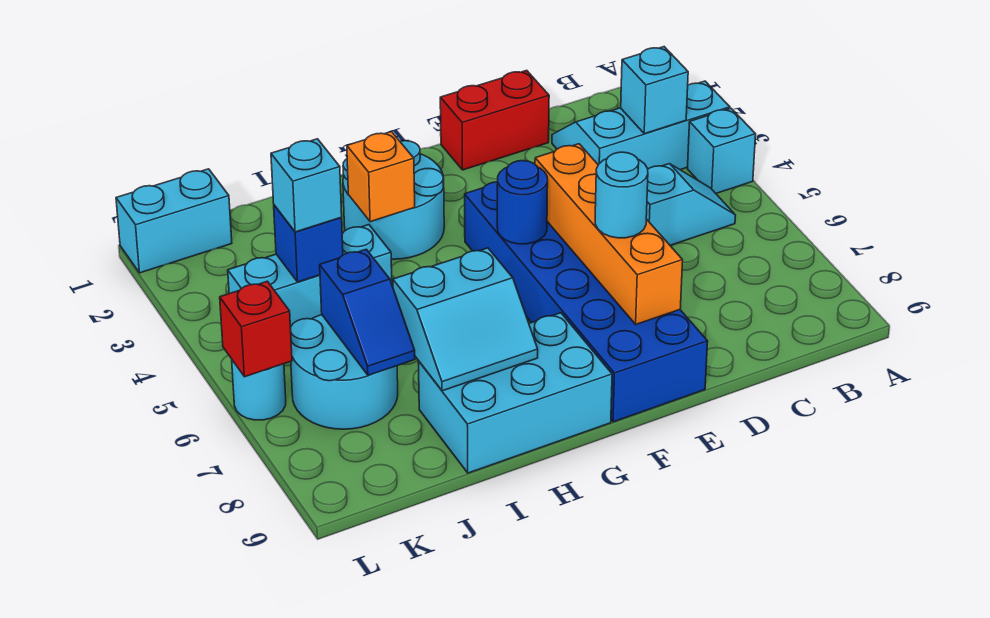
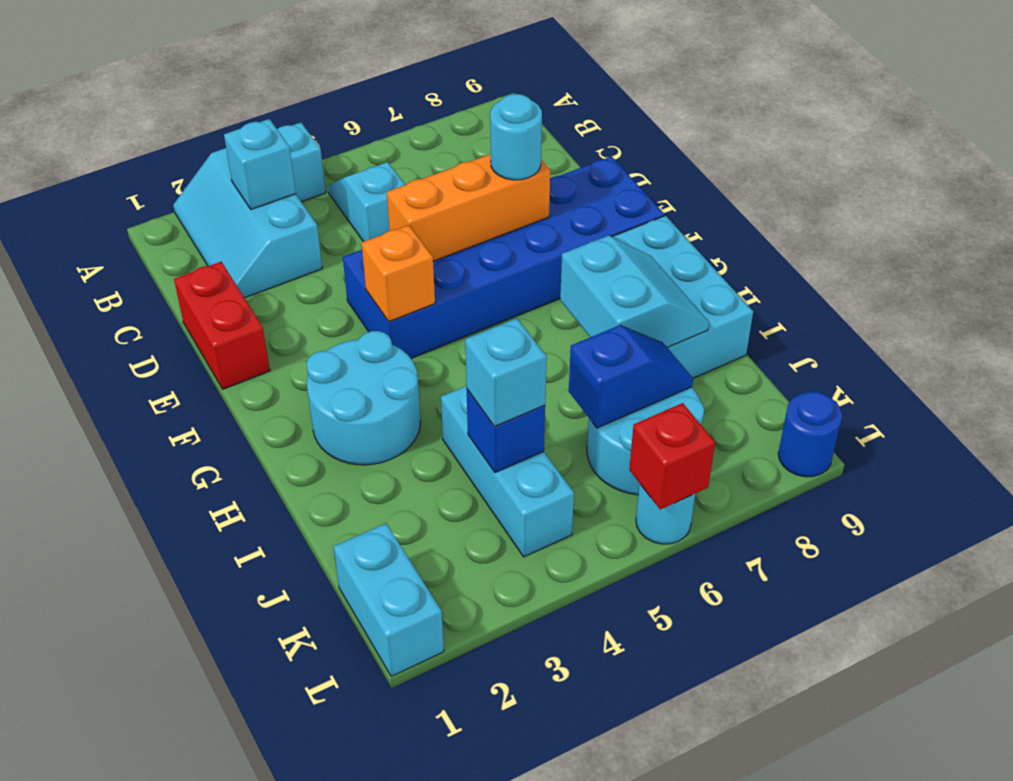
orange brick E5:E8 level 2 -> orange brick E5:E7 level 2
blue round brick F5 level 2 -> blue round brick L9 level 1
orange brick H3 level 2 -> orange brick F4 level 2

